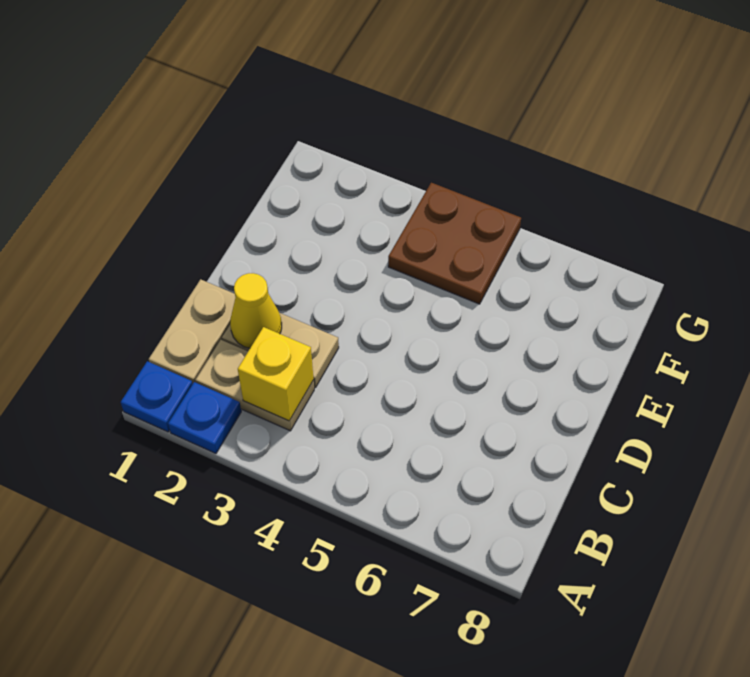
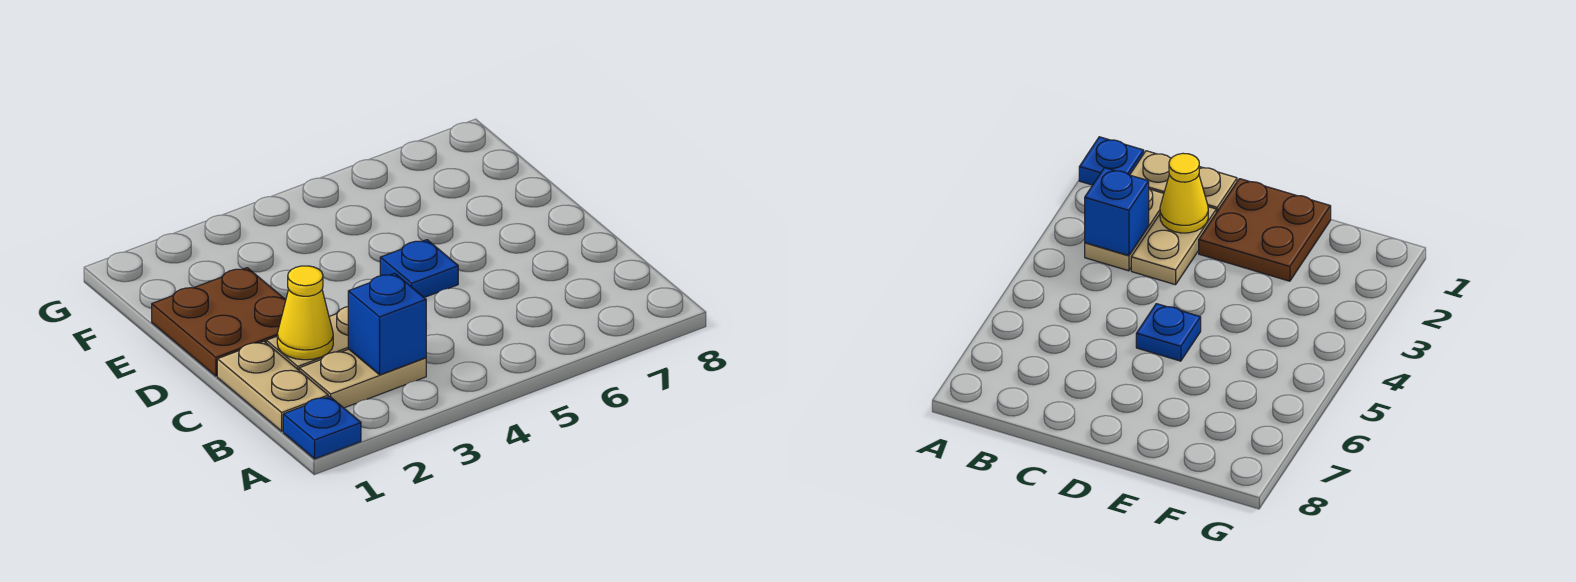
blue plate A2 level 1 -> blue plate D5 level 1
yellow brick B3 level 2 -> blue brick B3 level 2
brown plate F4:G5 level 1 -> brown plate D1:E2 level 1

